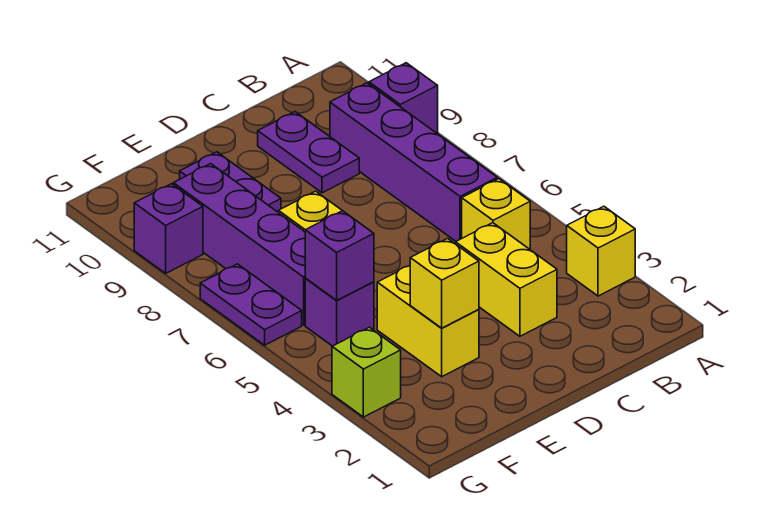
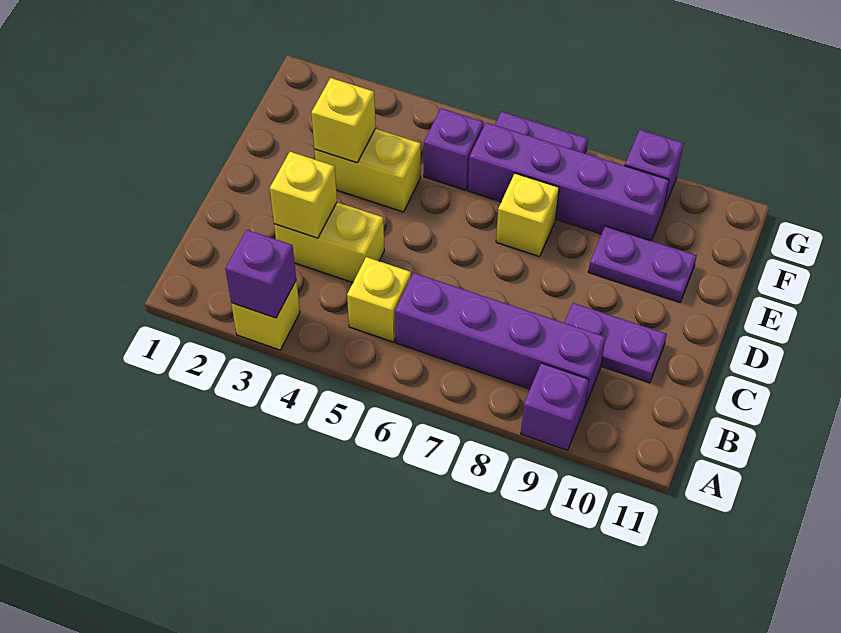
none -> yellow brick C3 level 2
purple brick F5 level 2 -> purple brick A3 level 2
lime brick G3 level 1 -> none

